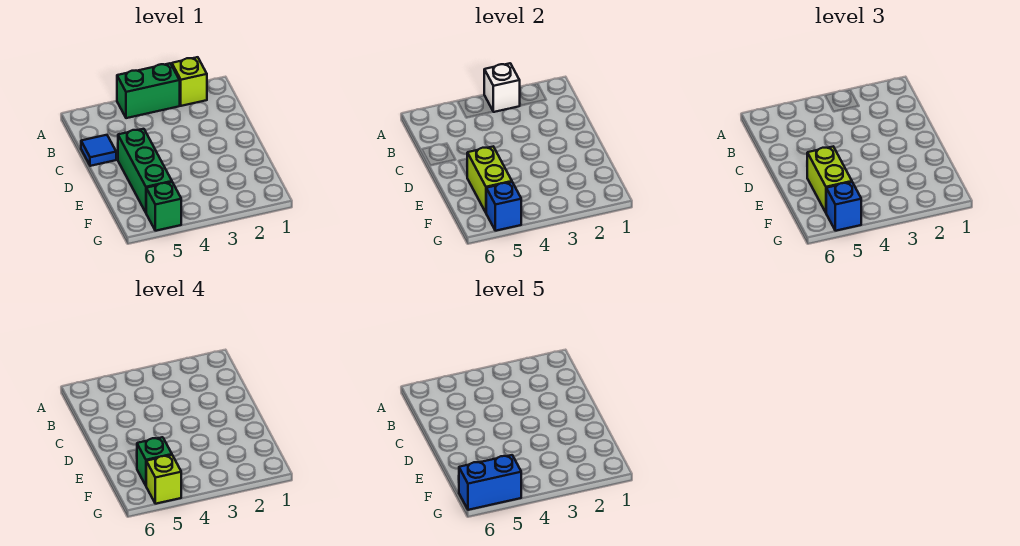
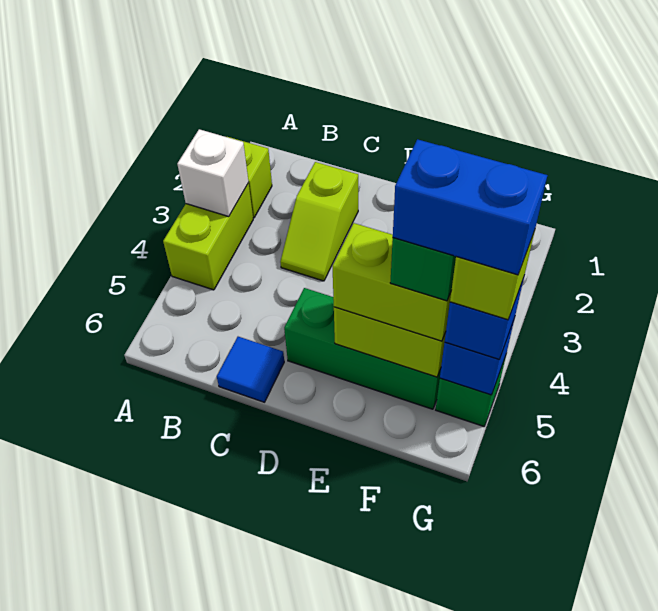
green brick A3:A4 level 1 -> lime brick A3:A4 level 1
none -> lime slope C2:C3 level 1 top 2
blue brick G5:G6 level 5 -> blue brick F5:G5 level 5

